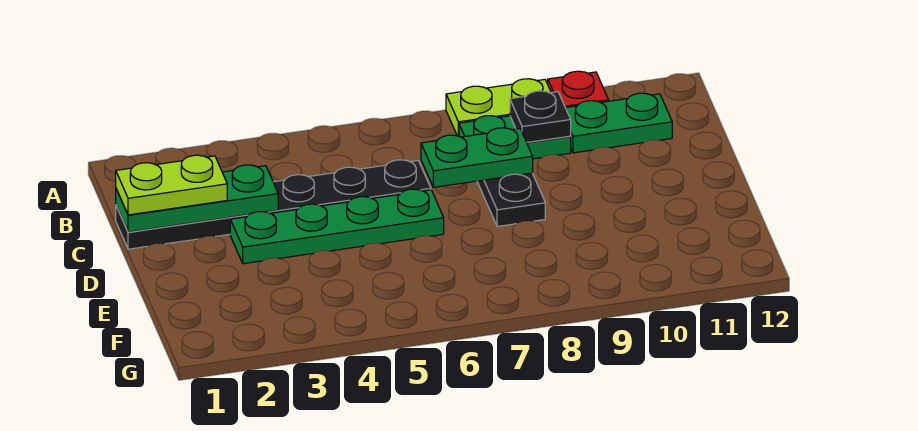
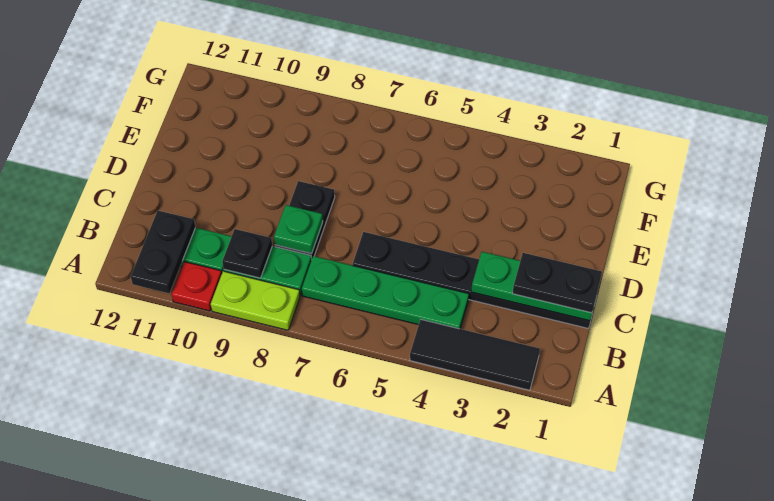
none -> black tile A2:A4 level 1
none -> black plate A11:B11 level 2
lime plate C1:C2 level 3 -> black plate C1:C2 level 3
green plate C7:C8 level 2 -> green plate C8 level 2
green plate D3:D6 level 1 -> green plate B4:B7 level 1

